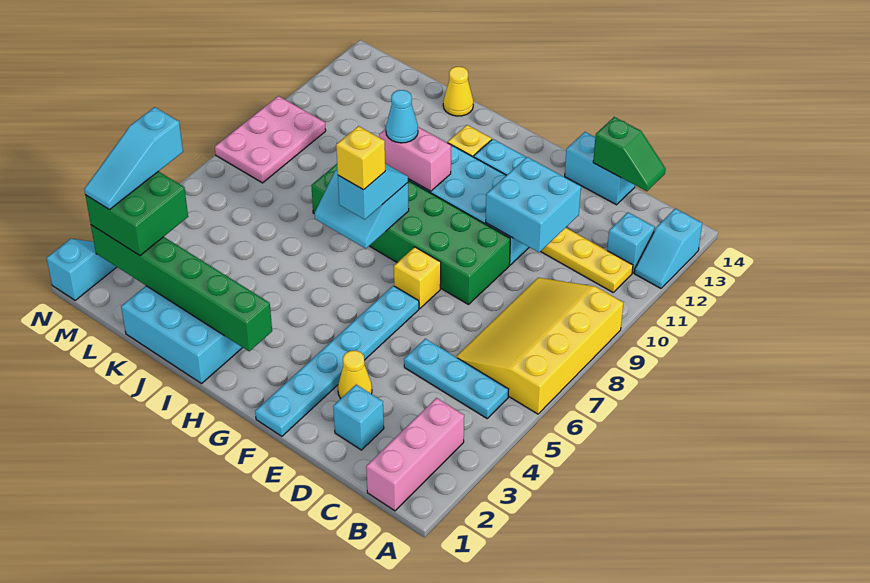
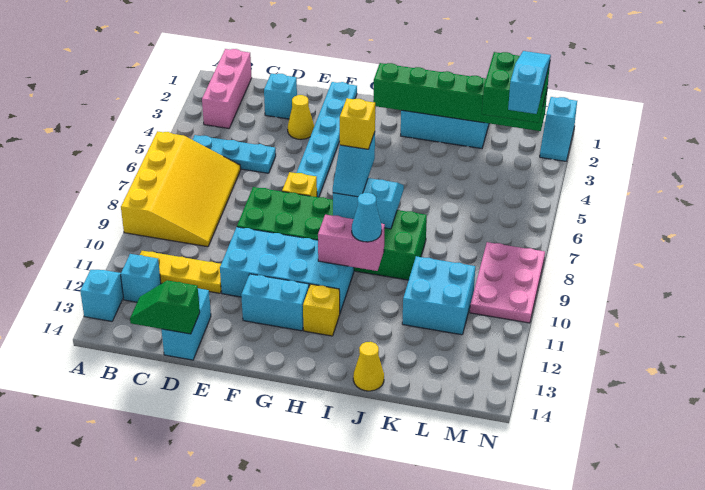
cyan brick D10:E11 level 2 -> cyan brick K10:L11 level 1
cyan brick D14:E14 level 1 -> cyan brick D13:D14 level 1

